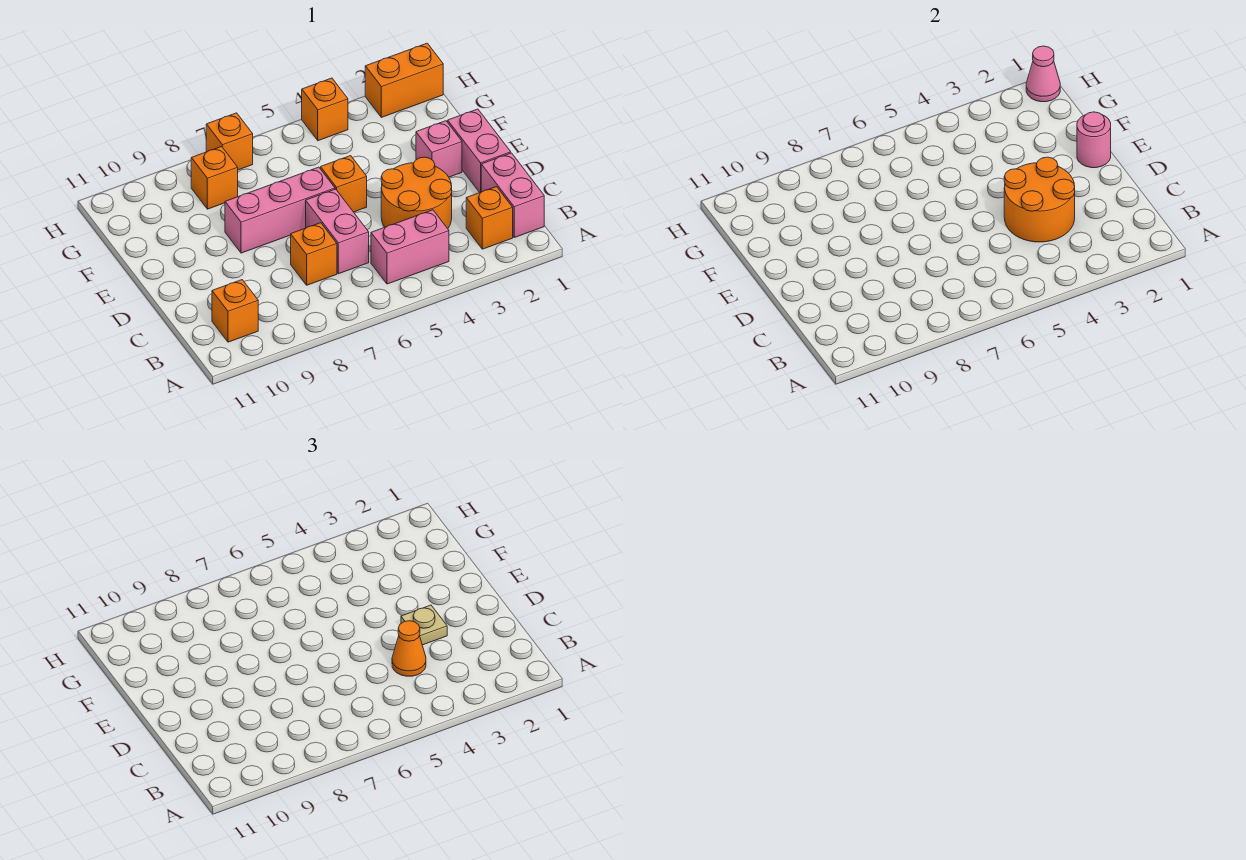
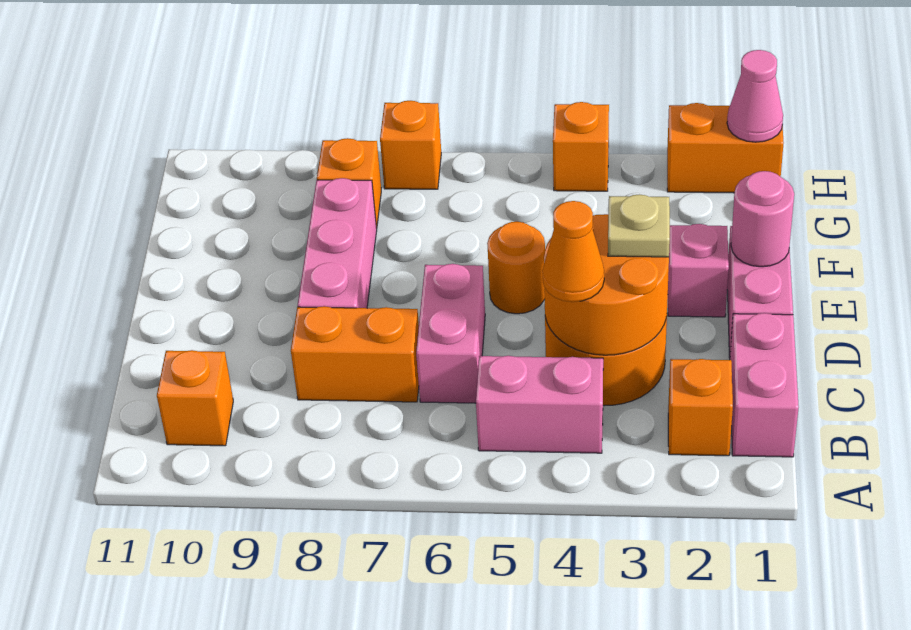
orange brick C7 level 1 -> orange brick C7:C8 level 1
orange brick E5 level 1 -> orange round brick E5 level 1
pink brick E6:E8 level 1 -> pink brick D8:F8 level 1

